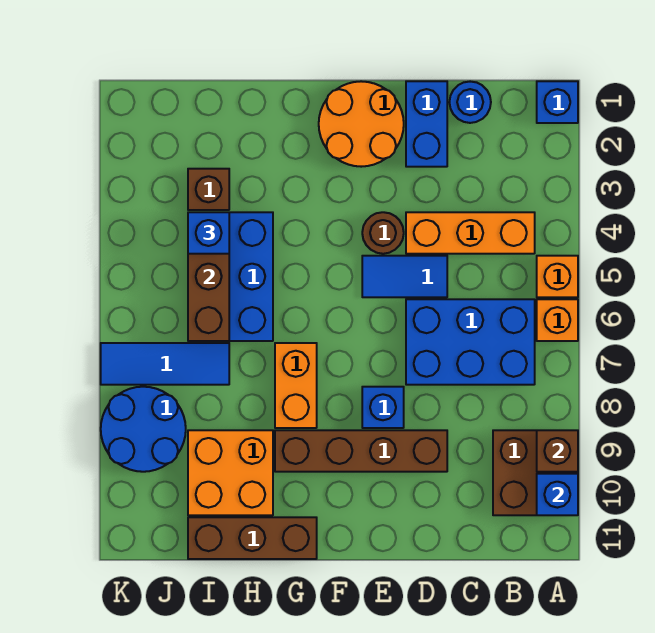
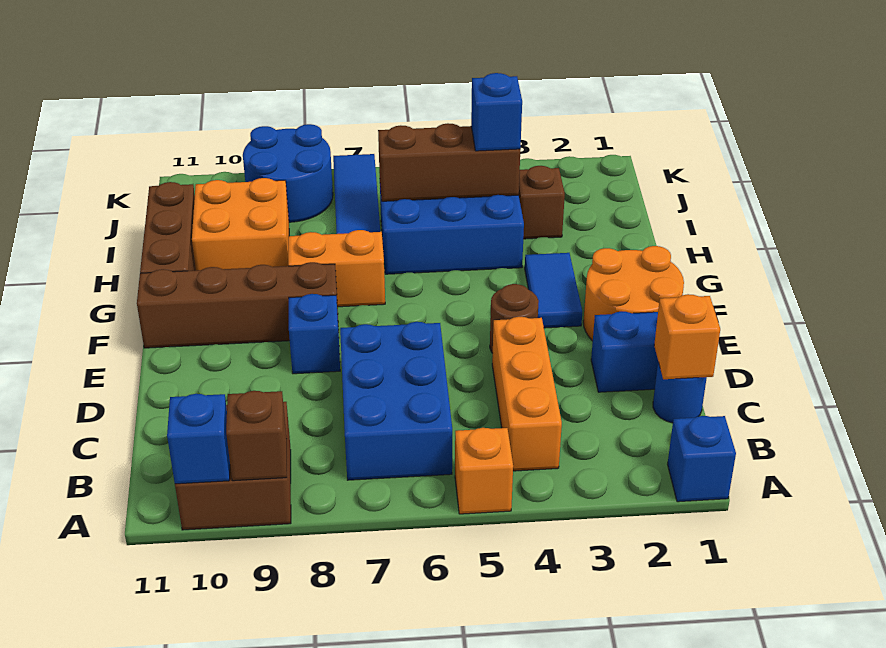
orange brick A6 level 1 -> orange brick C1 level 2
blue tile D5:E5 level 1 -> blue tile F3:G3 level 1
brown brick D9:G9 level 1 -> brown brick F8:F11 level 1

